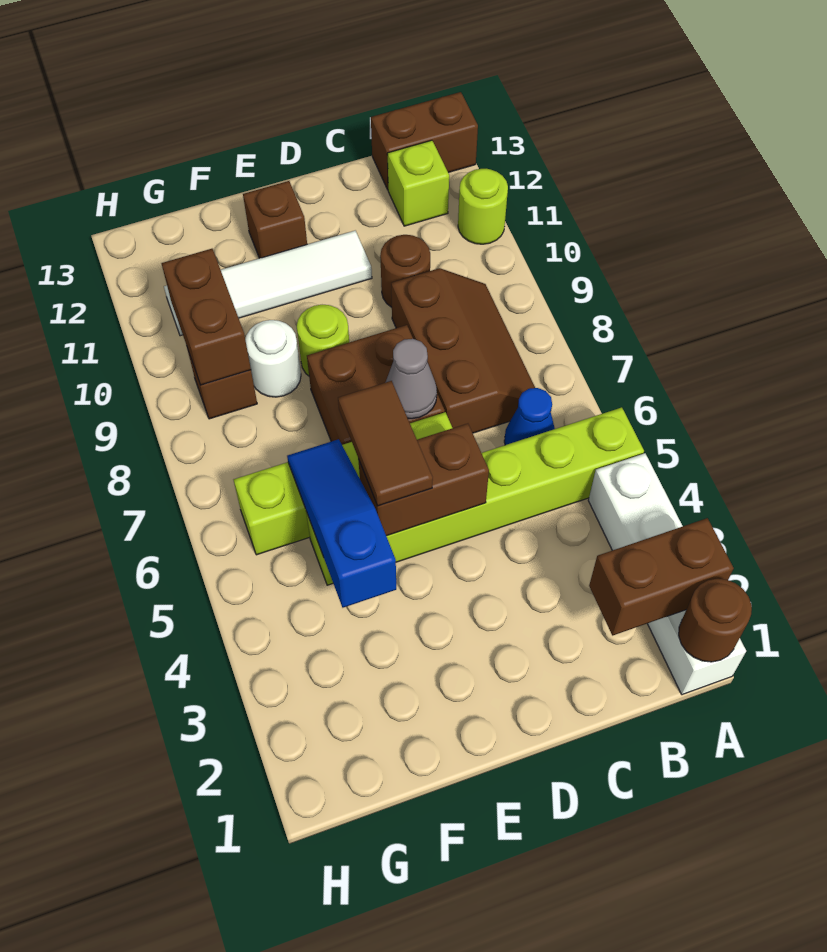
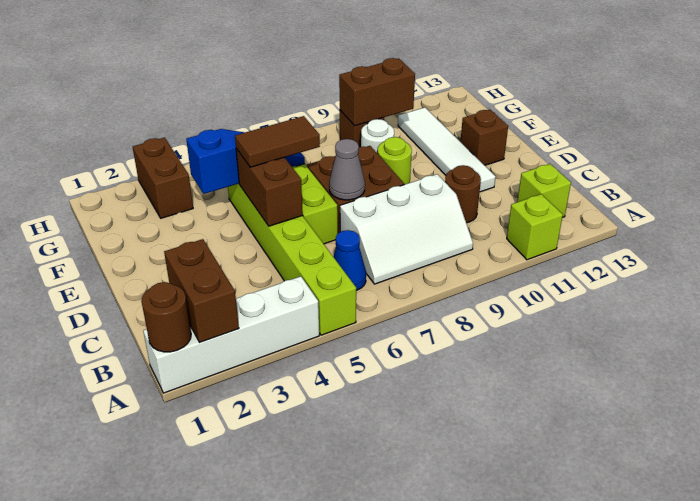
lime round brick A11 level 1 -> lime brick A11 level 1
brown brick A13:B13 level 1 -> brown brick G3:H3 level 1
brown slope B7:C9 level 1 top C -> white slope B7:C9 level 1 top C

